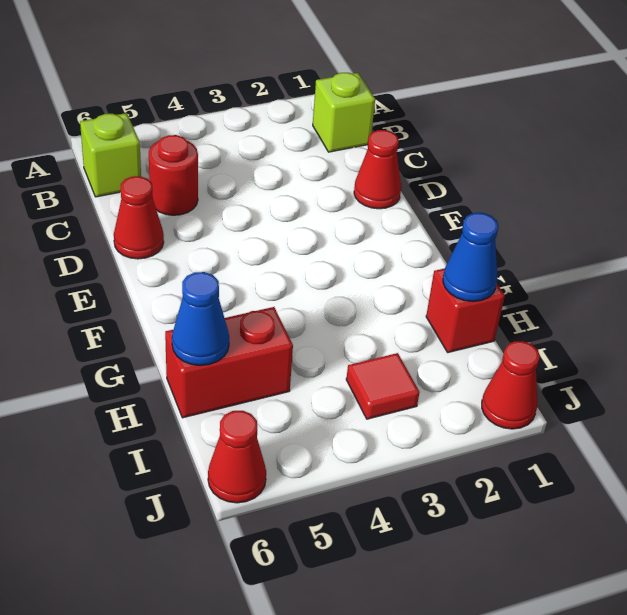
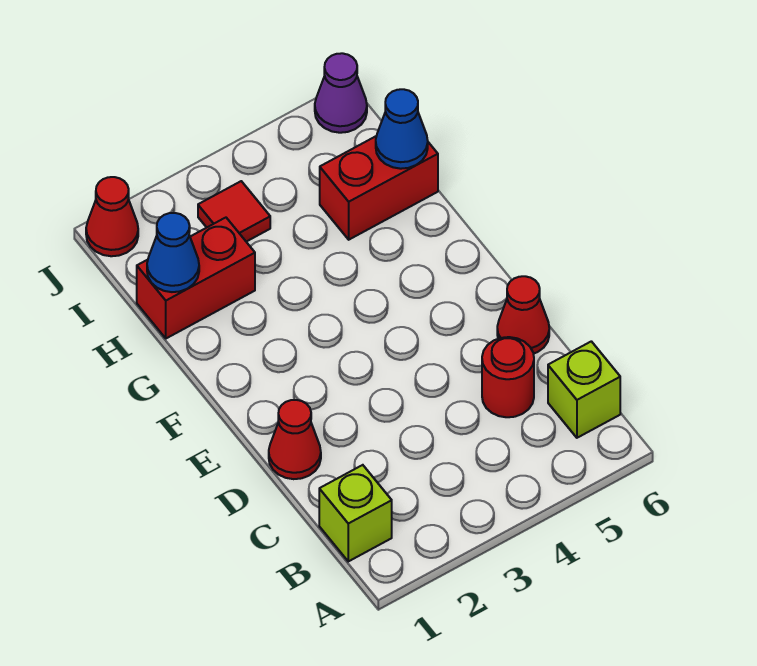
red brick H1 level 1 -> red brick H1:H2 level 1
red cone J6 level 1 -> purple cone J6 level 1

